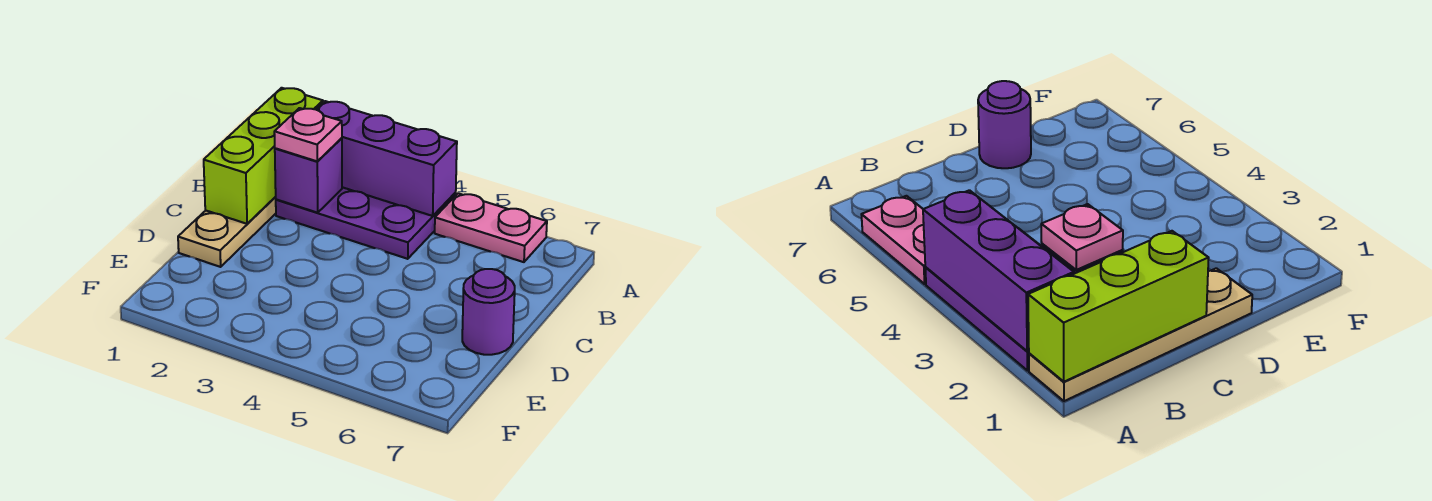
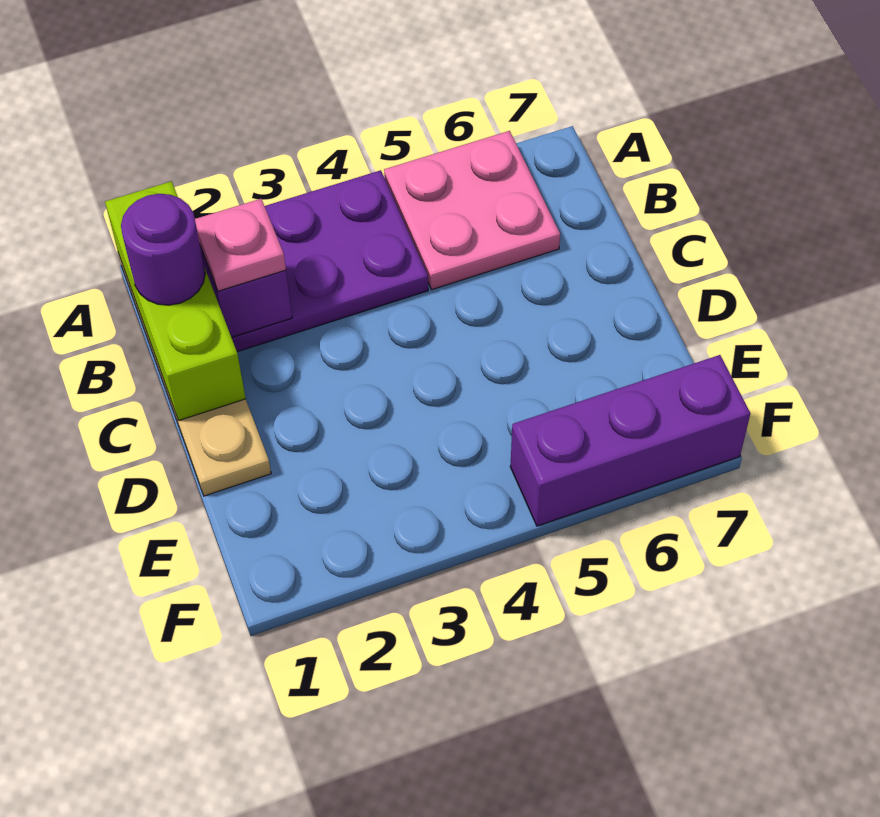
purple brick A2:A4 level 2 -> purple brick F5:F7 level 1
pink plate A5:A6 level 1 -> pink plate A5:B6 level 1
purple round brick D7 level 1 -> purple round brick B1 level 3

